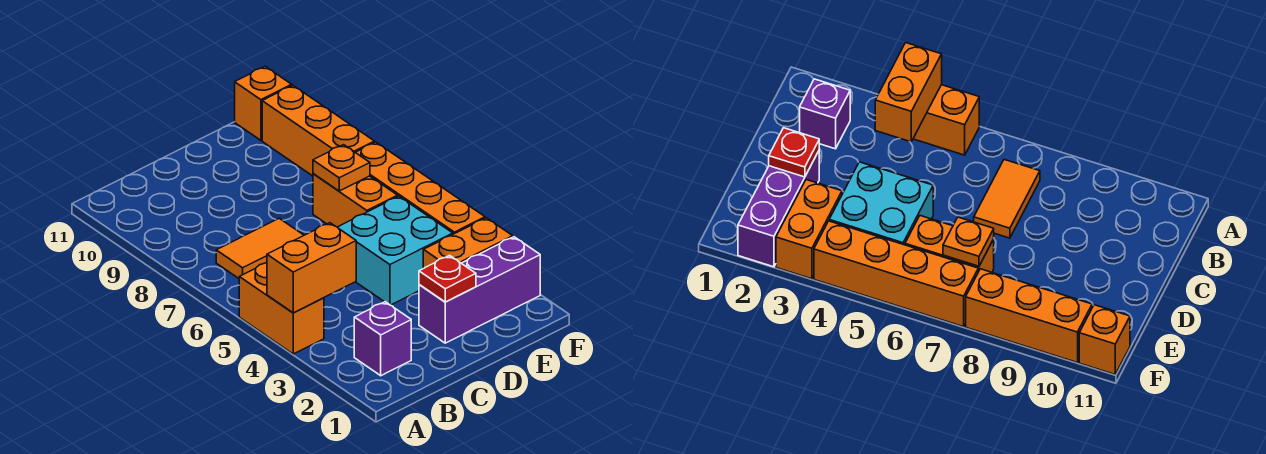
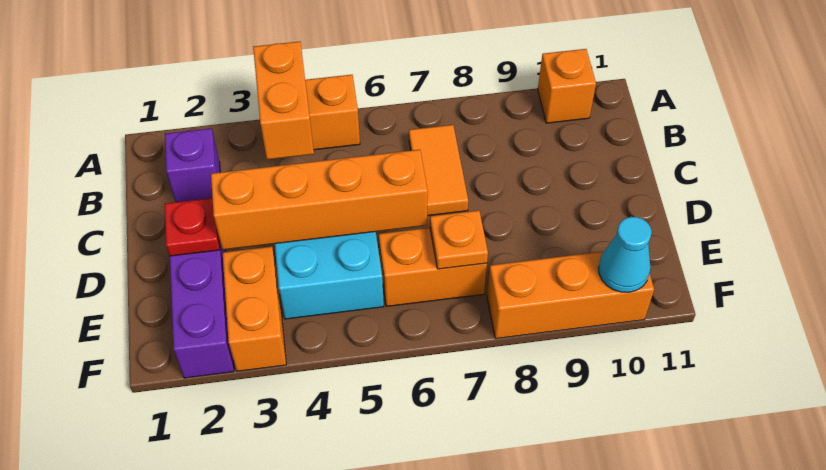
orange brick F4:F7 level 1 -> orange brick D3:D6 level 2
none -> cyan cone F10 level 2
orange brick F11 level 1 -> orange brick A10 level 1

